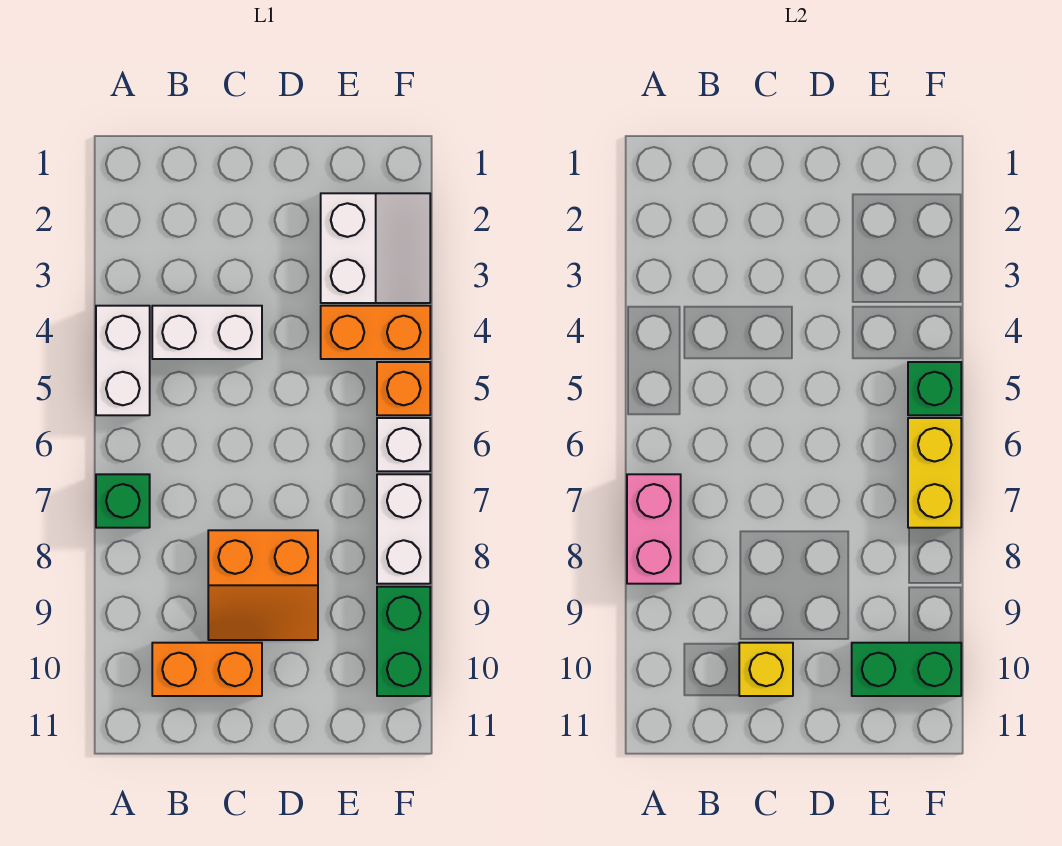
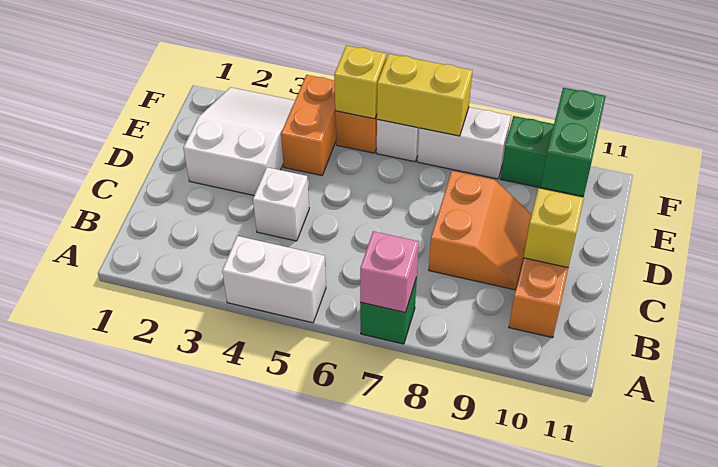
pink brick A7:A8 level 2 -> pink brick A7 level 2
white brick B4:C4 level 1 -> white brick C4 level 1
white slope E2:F3 level 1 top E -> white slope D2:F3 level 1 top D
green brick F5 level 2 -> yellow brick F5 level 2

